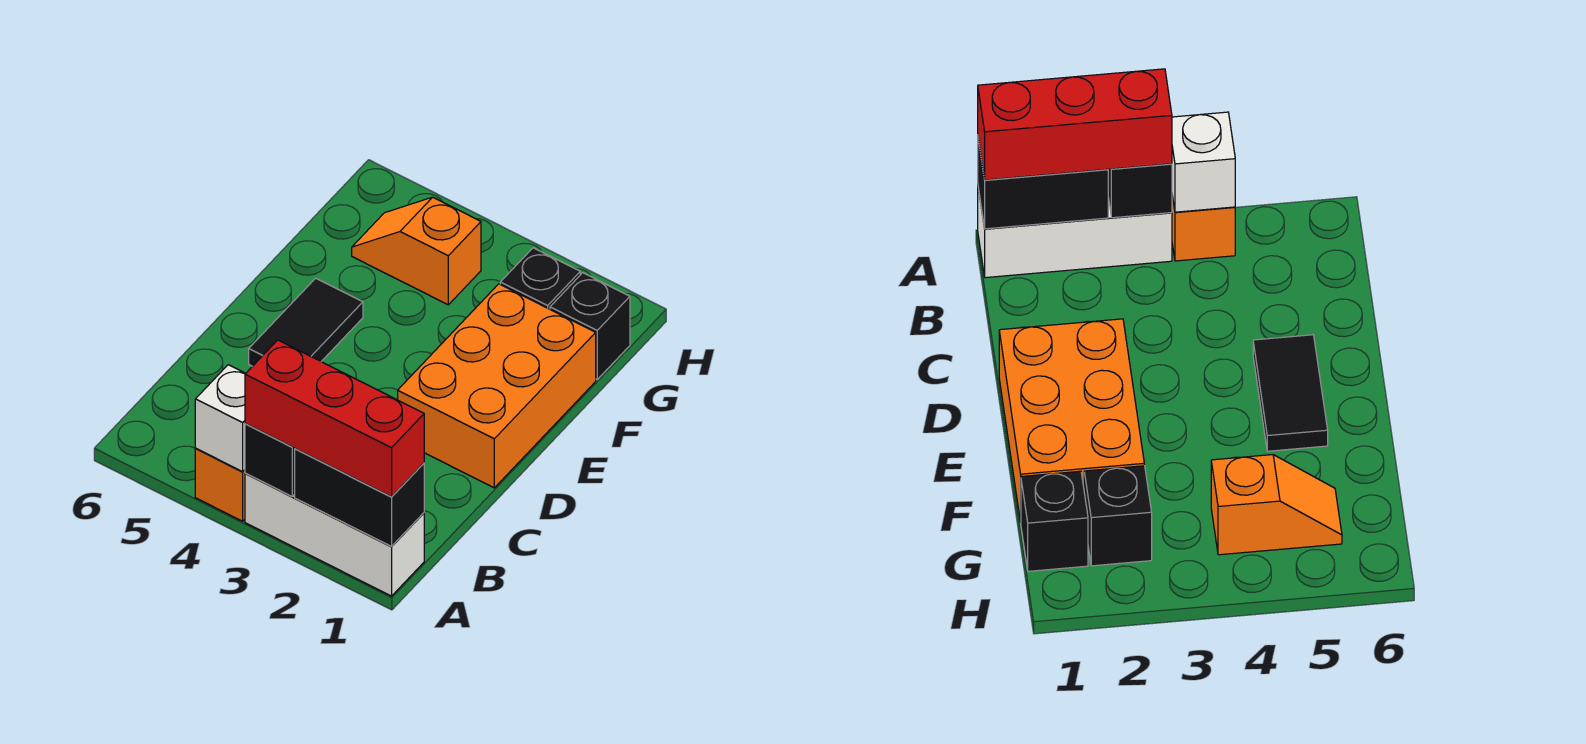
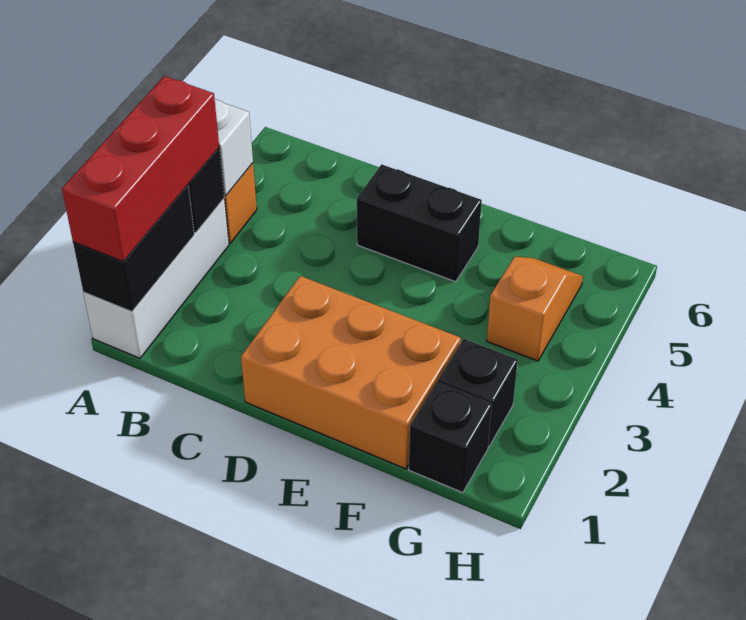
black tile D5:E5 level 1 -> black brick D5:E5 level 1

